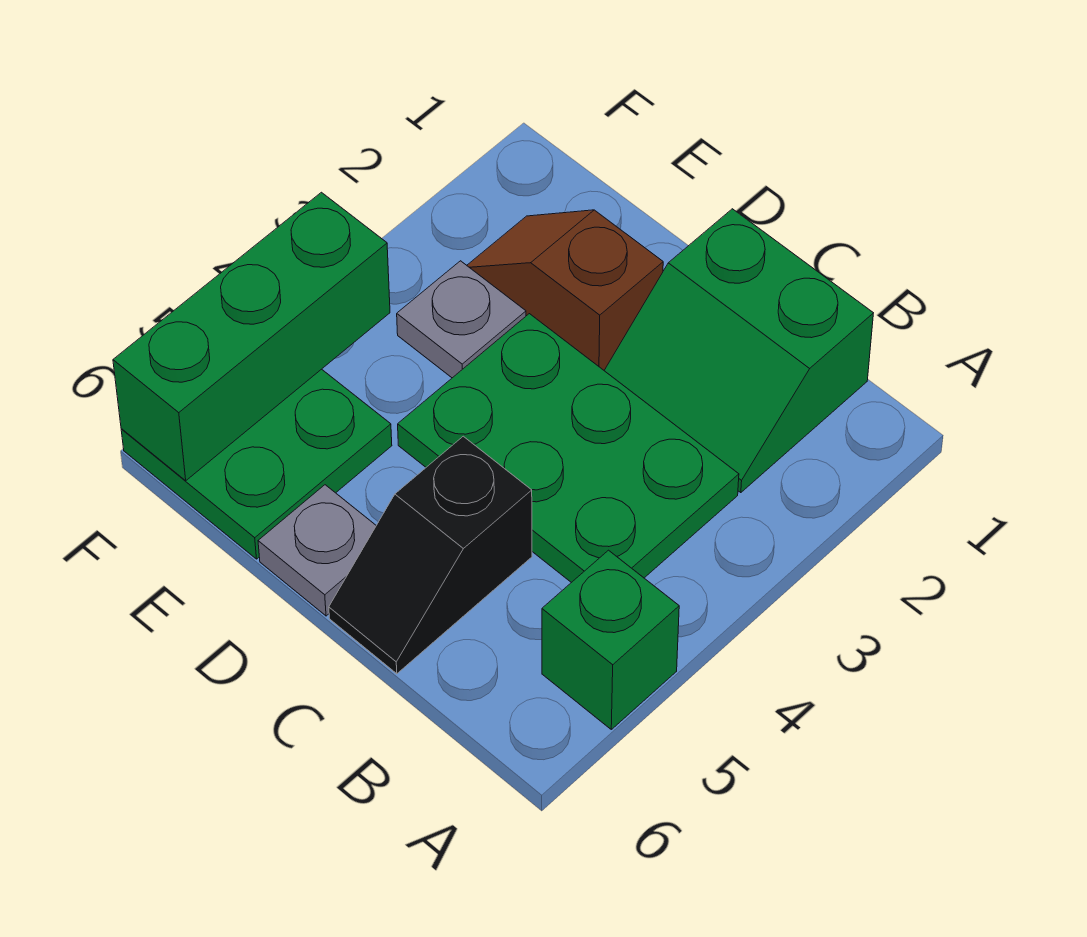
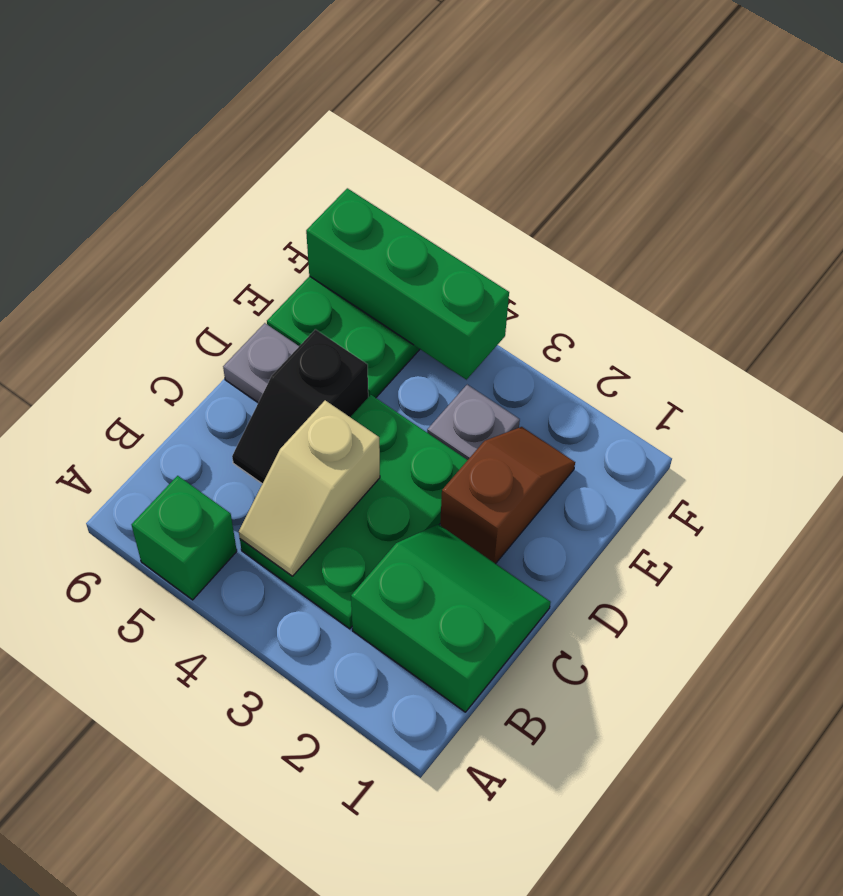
green slope B1:C2 level 1 top 1 -> green slope B1:C2 level 1 top B
none -> tan slope B4:C4 level 2 top C
black slope C5:C6 level 1 top 5 -> black slope C5:D5 level 1 top D

